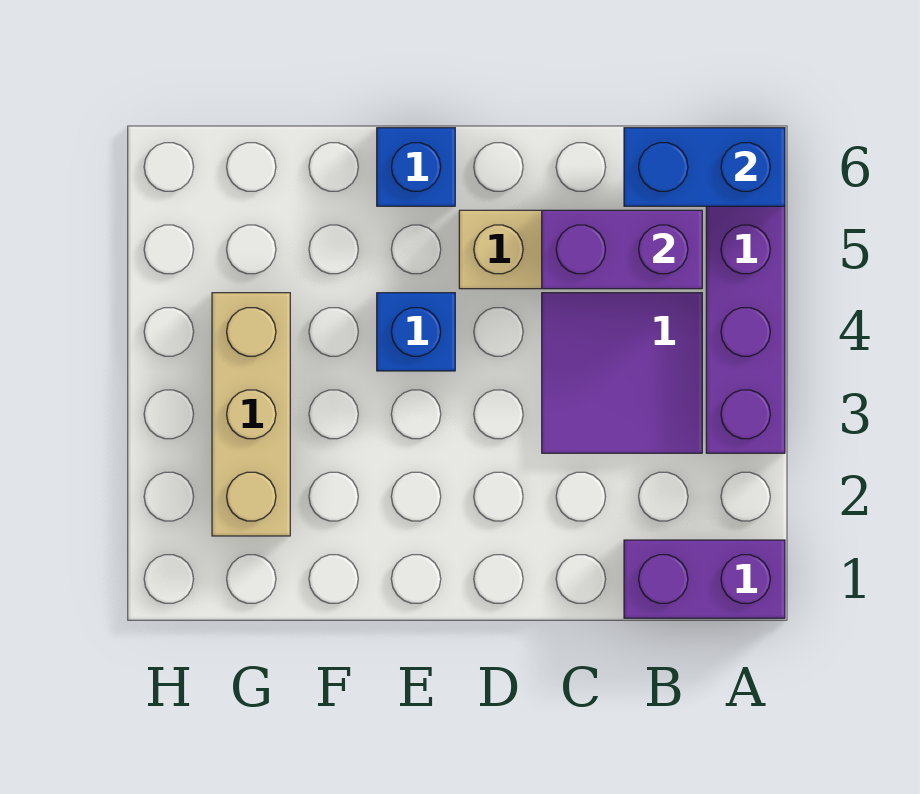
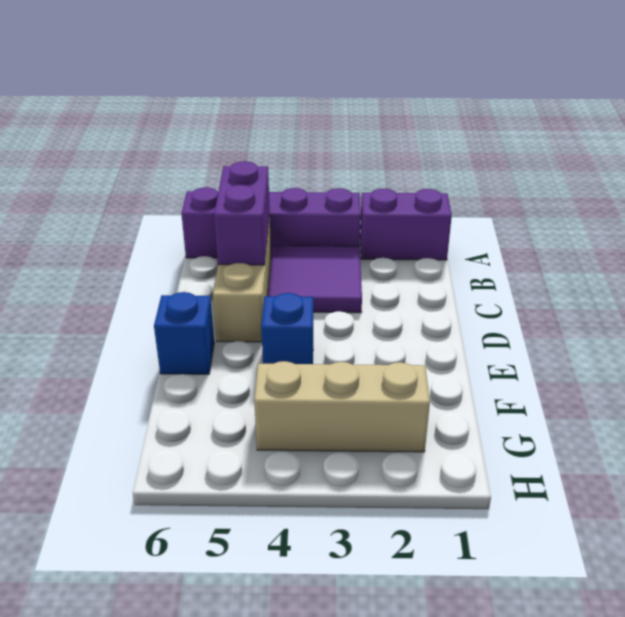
purple brick A1:B1 level 1 -> purple brick A1:A2 level 1
blue brick A6:B6 level 2 -> none

